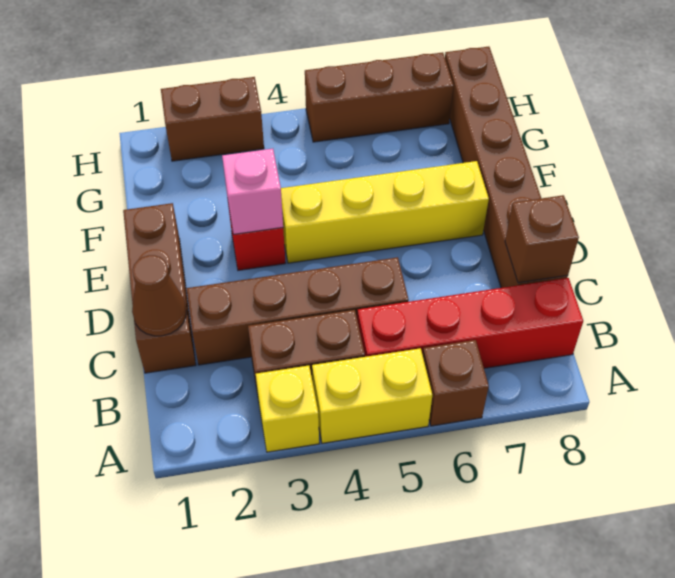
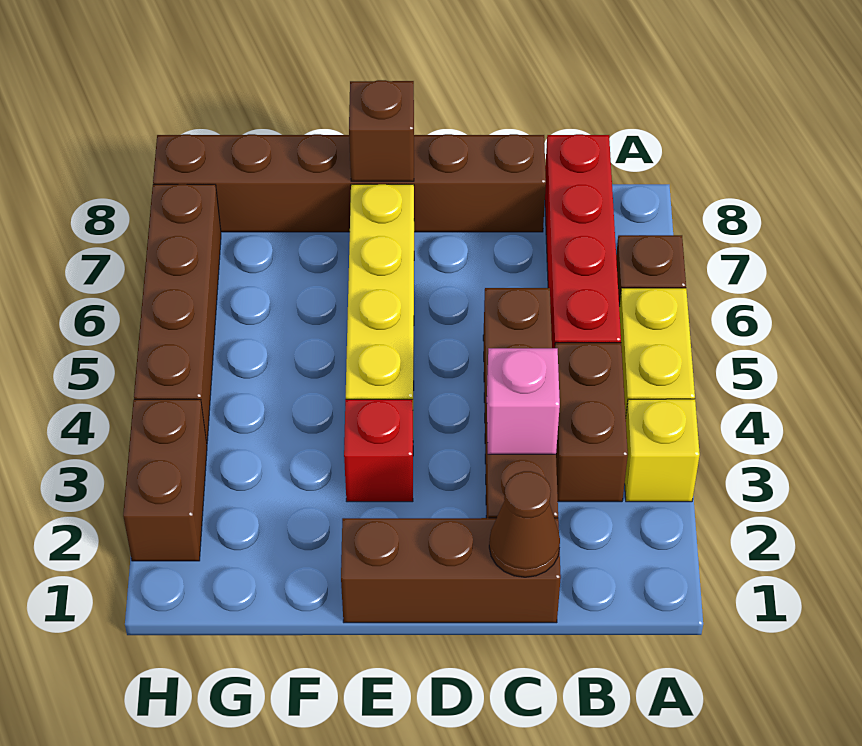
brown brick C8 level 2 -> brown brick E8 level 2
pink brick E3 level 2 -> pink brick C3 level 2
brown brick H5:H7 level 1 -> brown brick H4:H7 level 1

